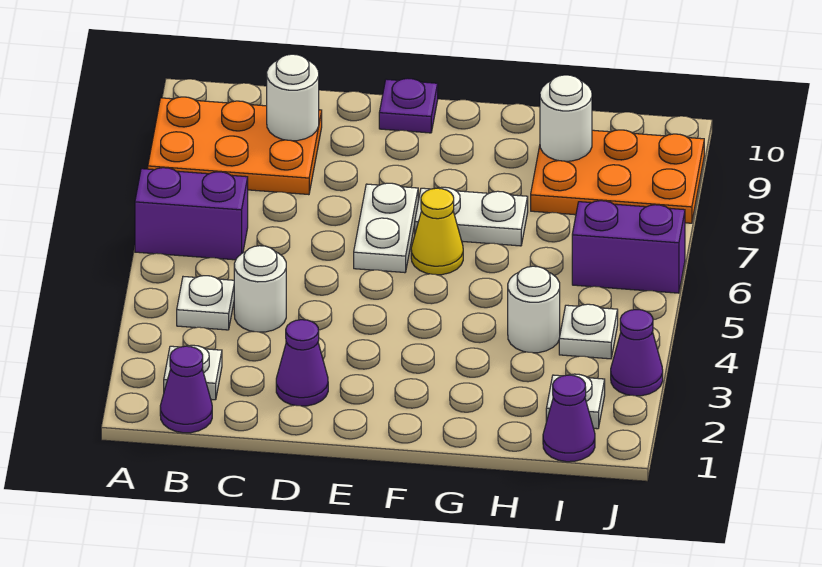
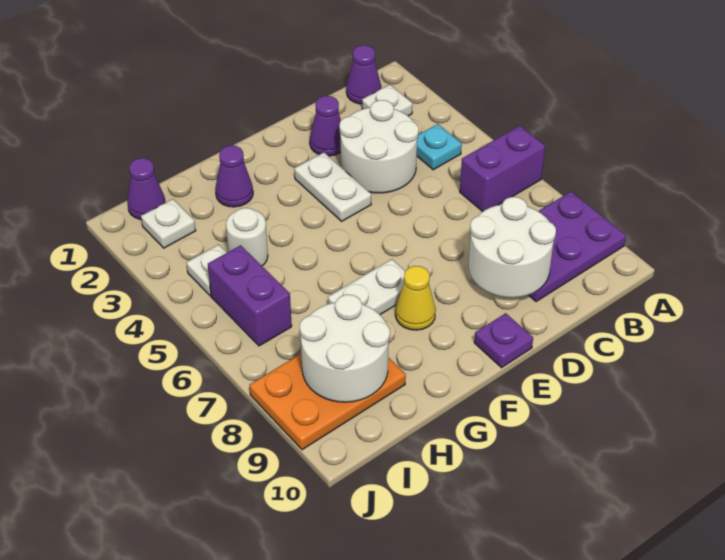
orange plate A8:C9 level 1 -> purple plate A8:C9 level 1
white plate B4 level 1 -> cyan plate B4 level 1
white round brick C4 level 1 -> white round brick C3:D4 level 1
white round brick C9 level 2 -> white round brick C8:D9 level 2
white plate E6:E7 level 1 -> white plate E3:E4 level 1
yellow cone F6 level 1 -> yellow cone F8 level 1
white round brick H9 level 2 -> white round brick H8:I9 level 2
purple brick I6:J6 level 1 -> purple brick I5:I6 level 1
purple cone J3 level 1 -> purple cone G2 level 1

